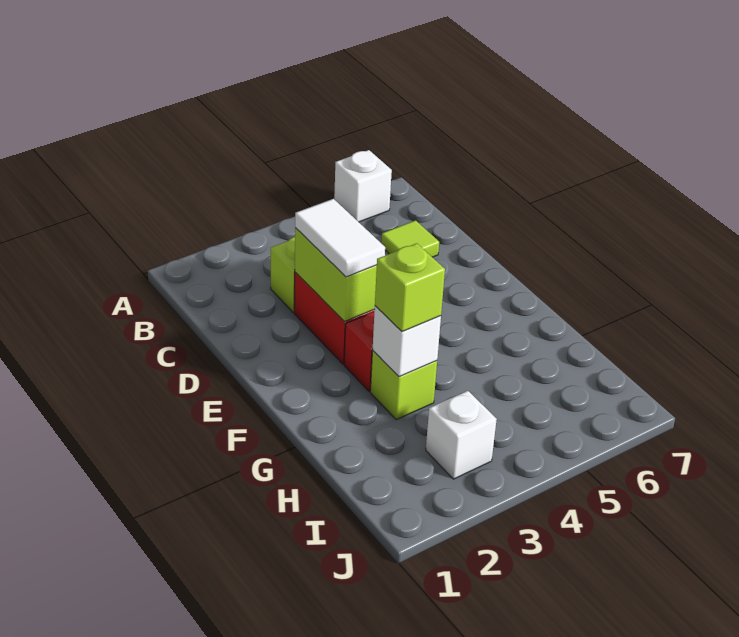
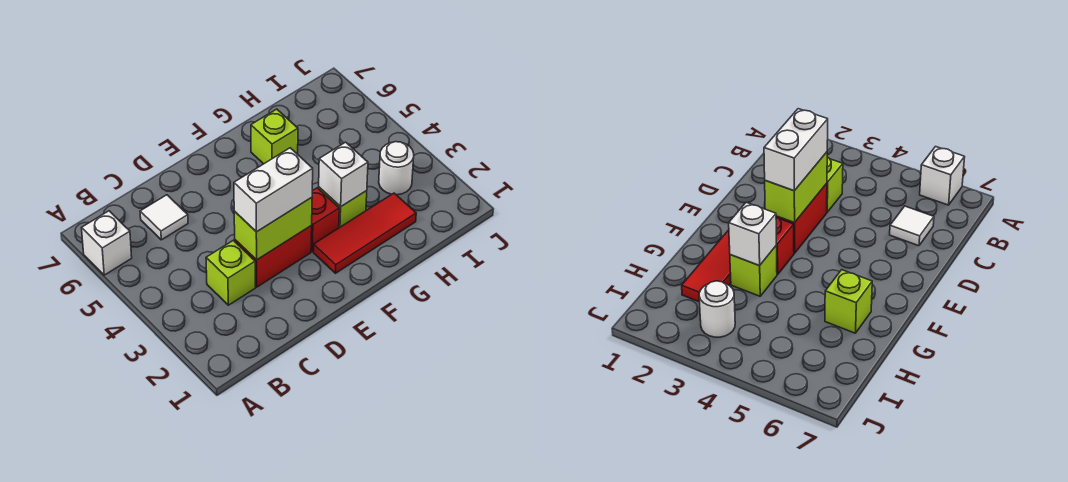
lime tile C6 level 1 -> white tile C6 level 1
white tile D3:E3 level 3 -> white brick D3:E3 level 3
none -> red tile F2:H2 level 1
lime brick G3 level 3 -> lime brick G6 level 1
white brick I3 level 1 -> white round brick I3 level 1

